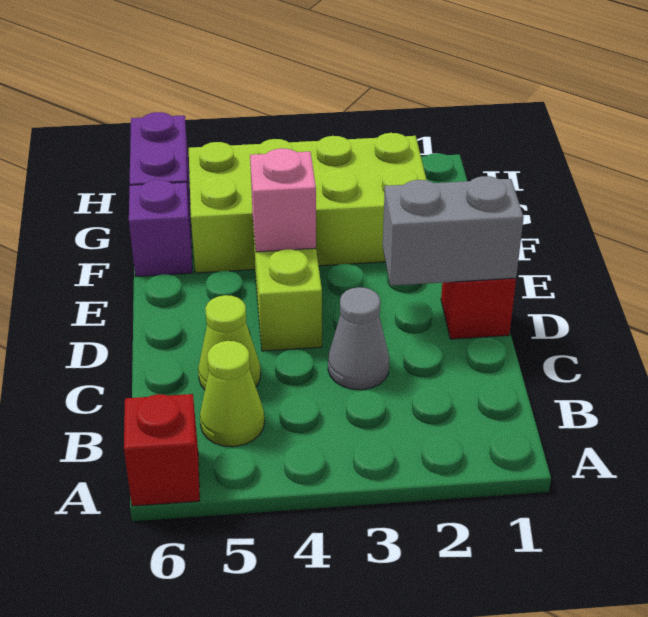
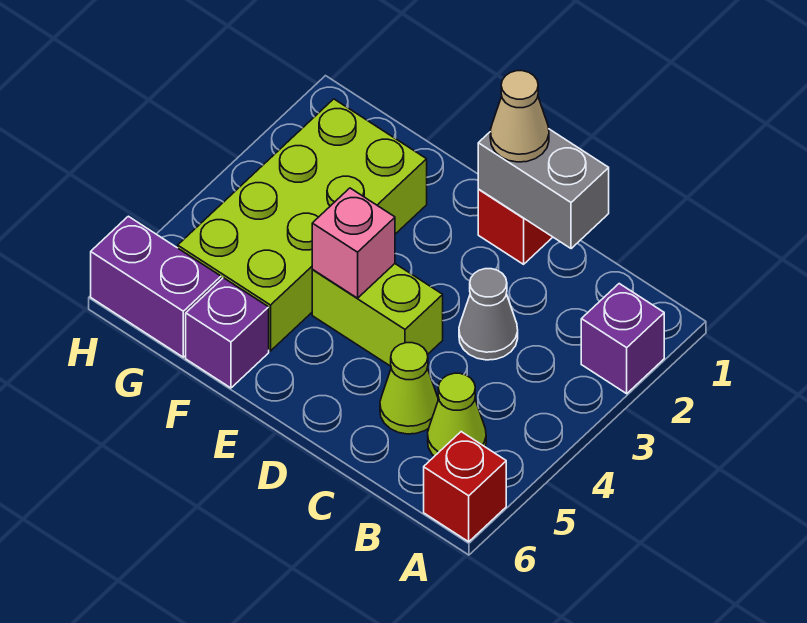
none -> purple brick A2 level 1
grey brick D1:D2 level 2 -> grey brick C1:D1 level 2
none -> tan cone D1 level 3

